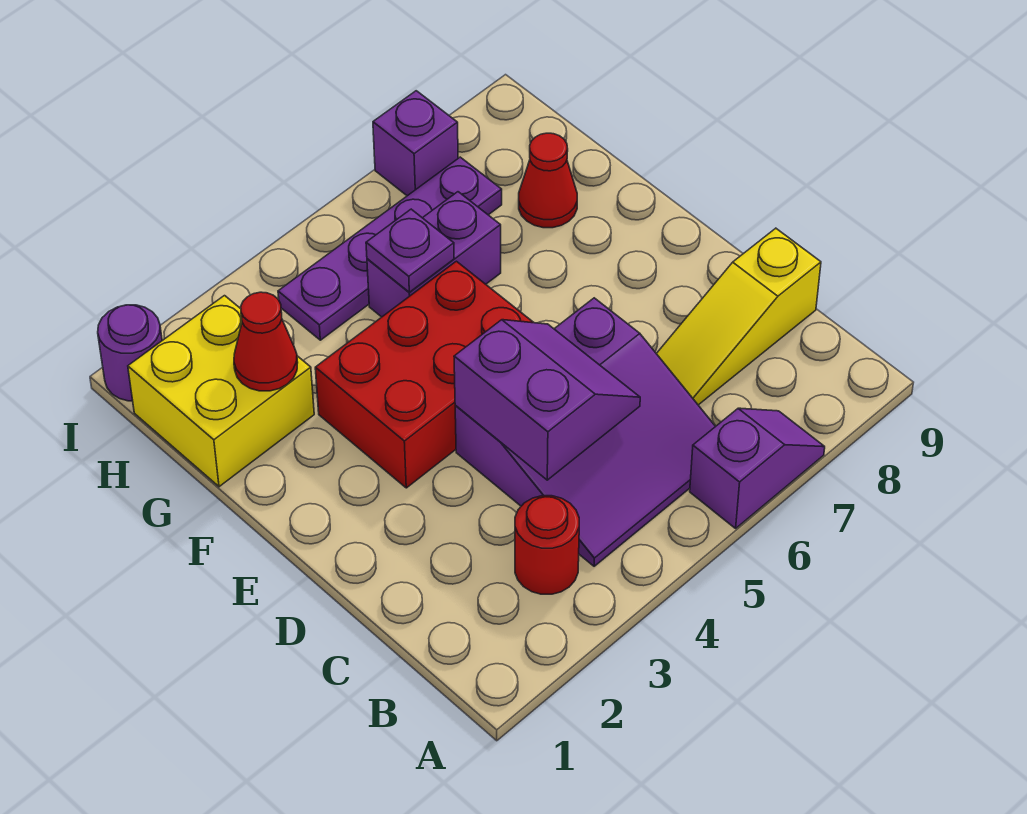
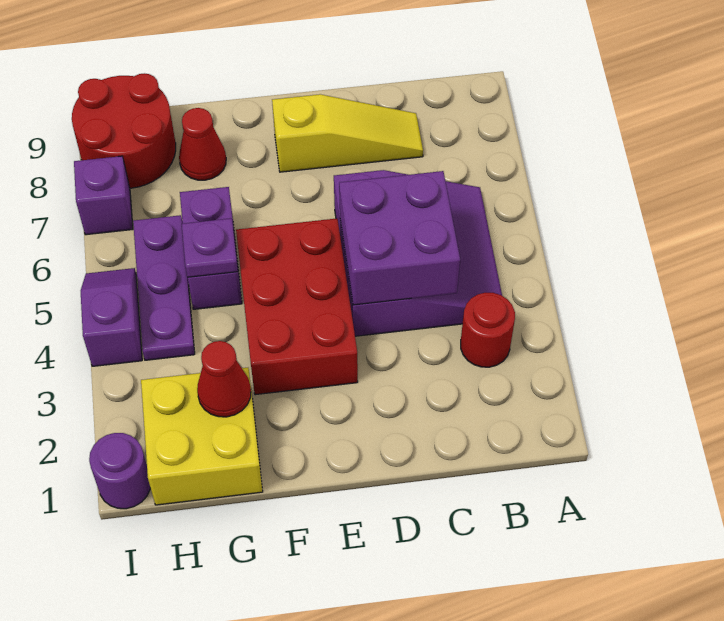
purple slope A6:A7 level 1 top 6 -> purple slope I4:I5 level 1 top 4
purple slope C4:D5 level 2 top 4 -> purple brick C4:D5 level 2
yellow slope C7:C9 level 1 top 9 -> yellow slope C8:E8 level 1 top E
purple plate H4:H7 level 1 -> purple plate H4:H6 level 1
none -> red round brick H8:I9 level 1

